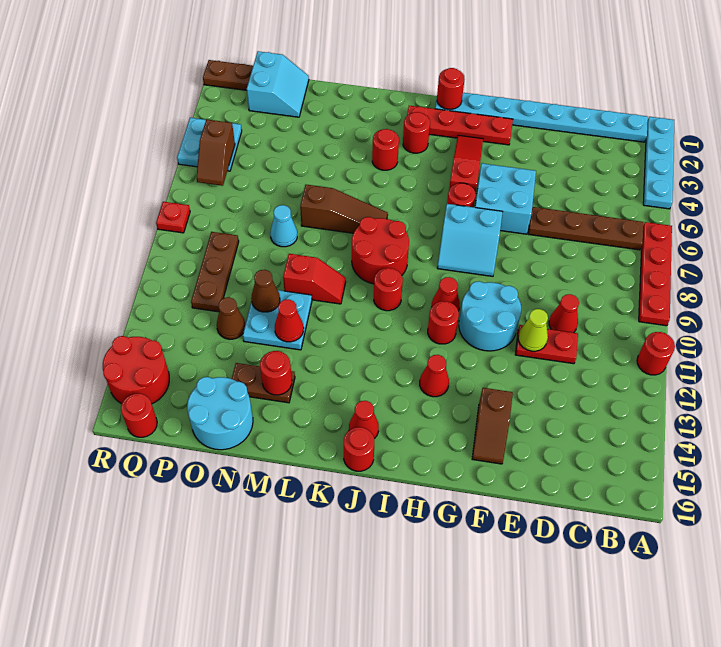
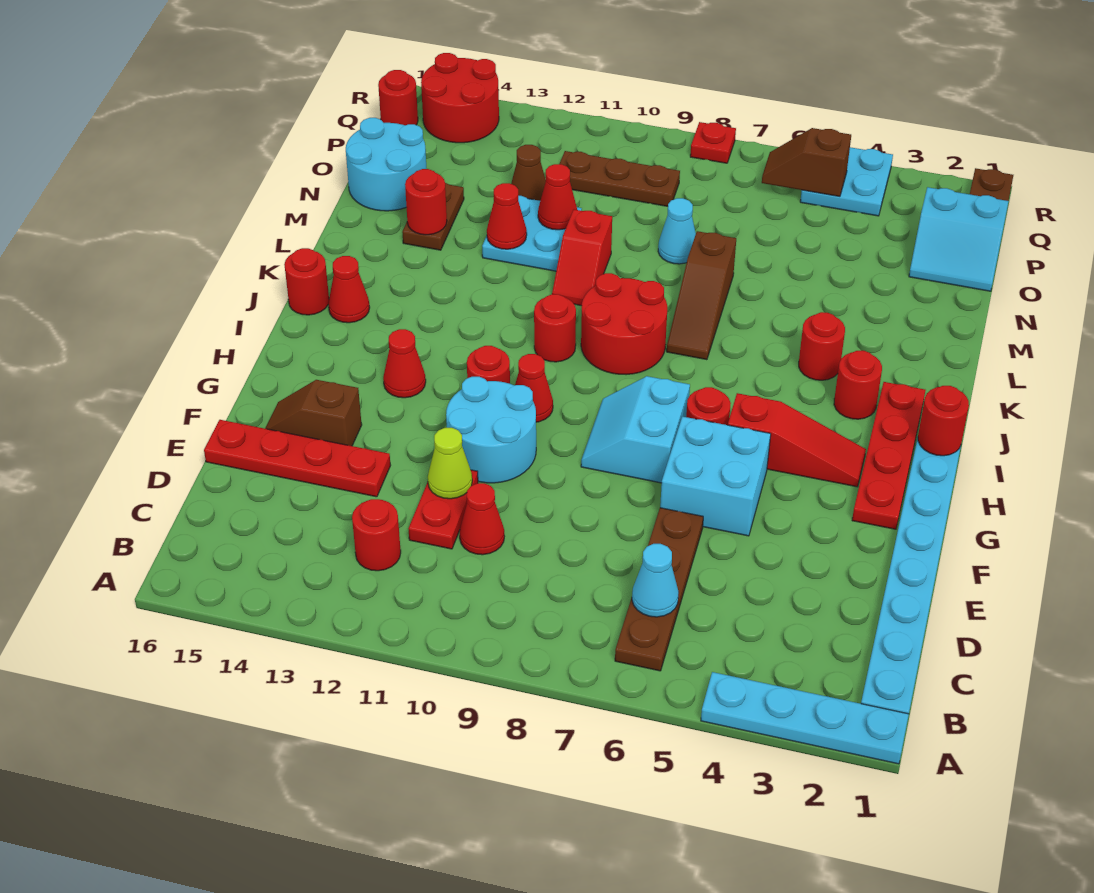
red plate A6:A9 level 1 -> red plate E13:E16 level 1
red round brick A11 level 1 -> red round brick C12 level 1
none -> cyan cone C6 level 2
brown cone N11 level 2 -> red cone N11 level 2

